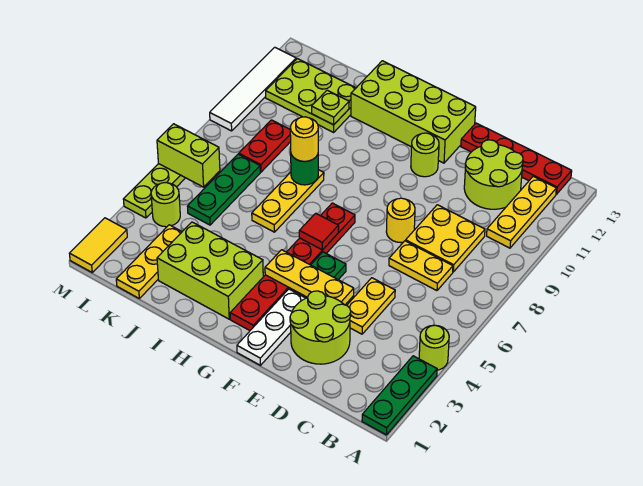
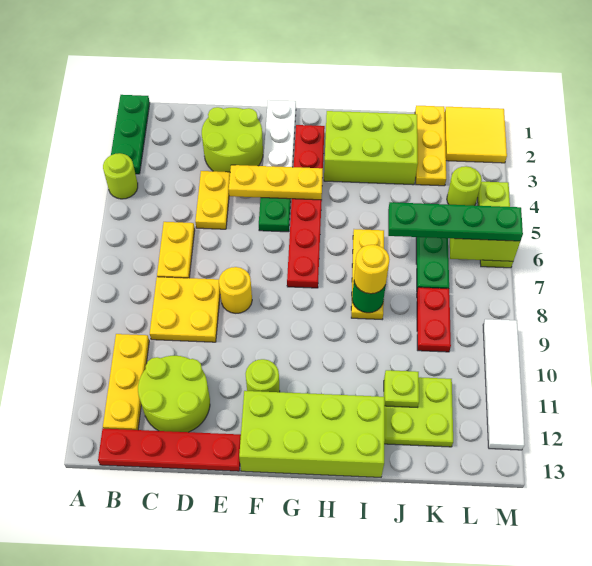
yellow plate C7:D7 level 1 -> yellow plate C6:C7 level 1
red tile G6 level 2 -> none
none -> green plate J6:M6 level 3
lime plate J11:L12 level 1 -> lime plate J11:K12 level 1
yellow tile M1:M2 level 1 -> yellow tile L1:M2 level 1

